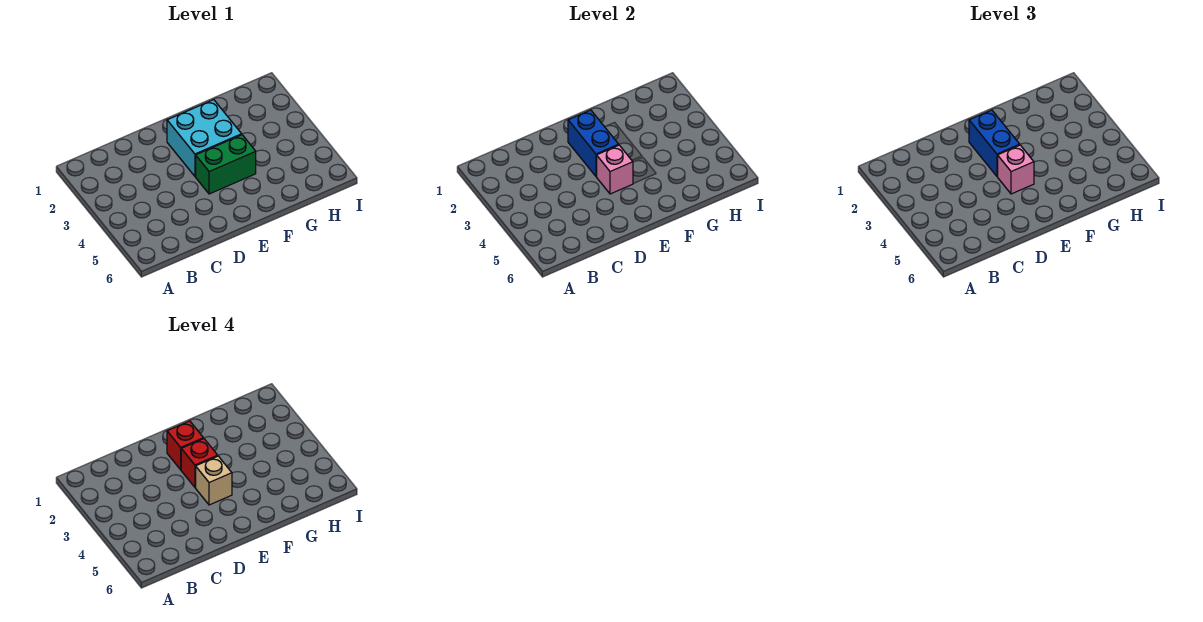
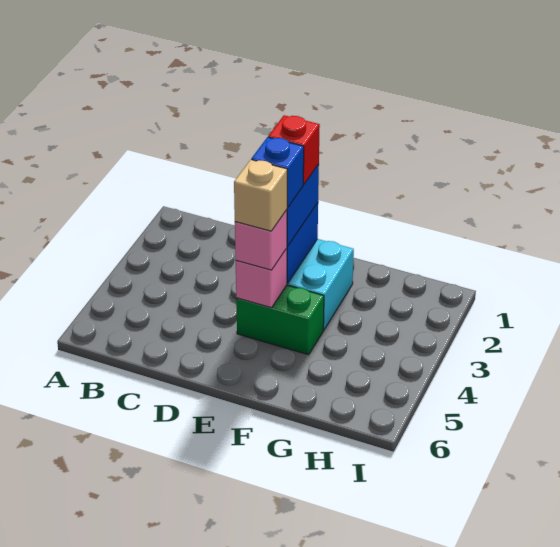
red brick E3 level 4 -> blue brick E3 level 4

